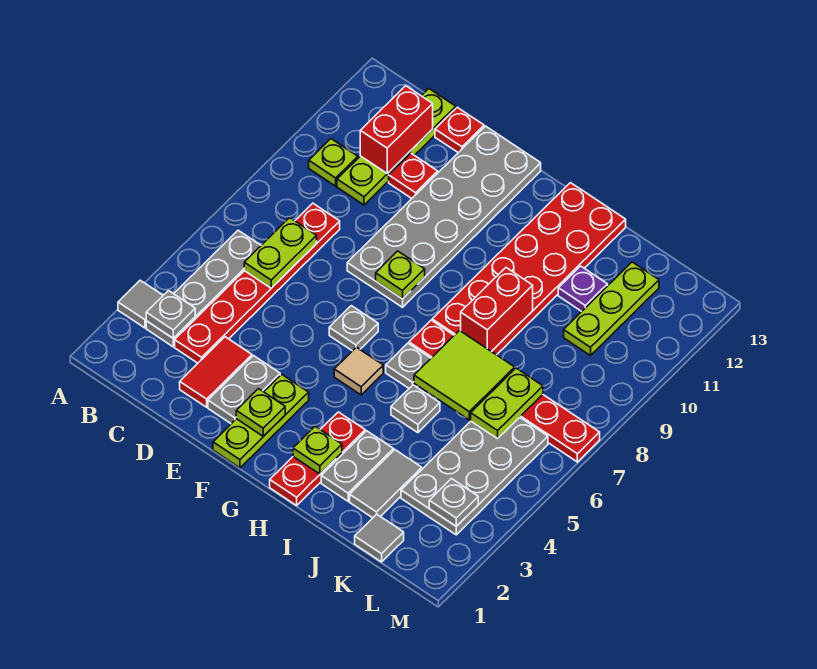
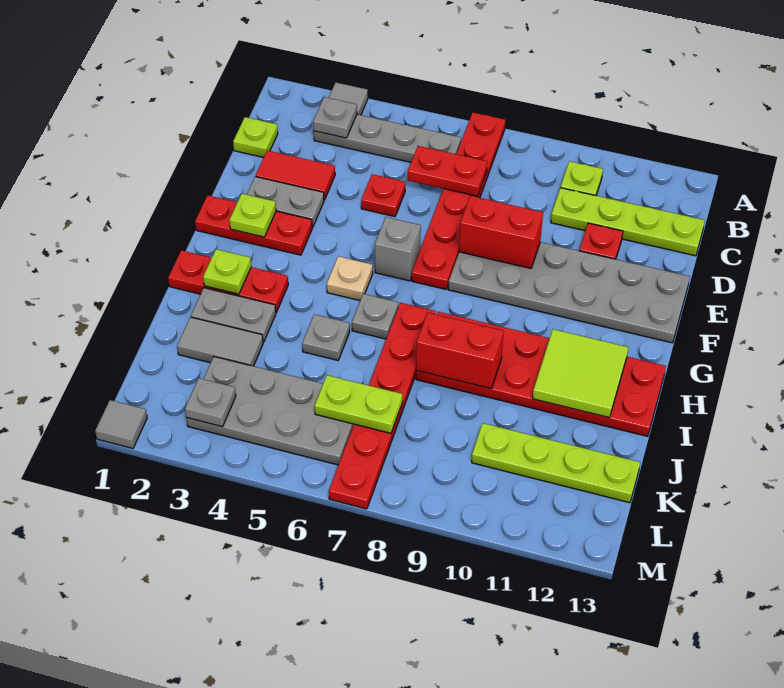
red plate C3:C8 level 1 -> red plate A7:F7 level 1
lime plate C6:C7 level 2 -> red plate C6:C7 level 2
red brick C11:C12 level 2 -> red brick E8:E9 level 2
red plate D13 level 1 -> red plate D5 level 1
lime plate F1:F3 level 1 -> red plate F1:F3 level 1
grey plate F6 level 1 -> grey brick F6 level 1
lime plate F8 level 2 -> lime plate C1 level 1
tan tile G5 level 1 -> tan plate G5 level 1
lime tile I6:J7 level 2 -> lime tile H11:I12 level 2
purple plate J11 level 1 -> none
grey tile K1 level 1 -> grey tile M1 level 1
lime plate K10:K12 level 1 -> lime plate K10:K13 level 1

